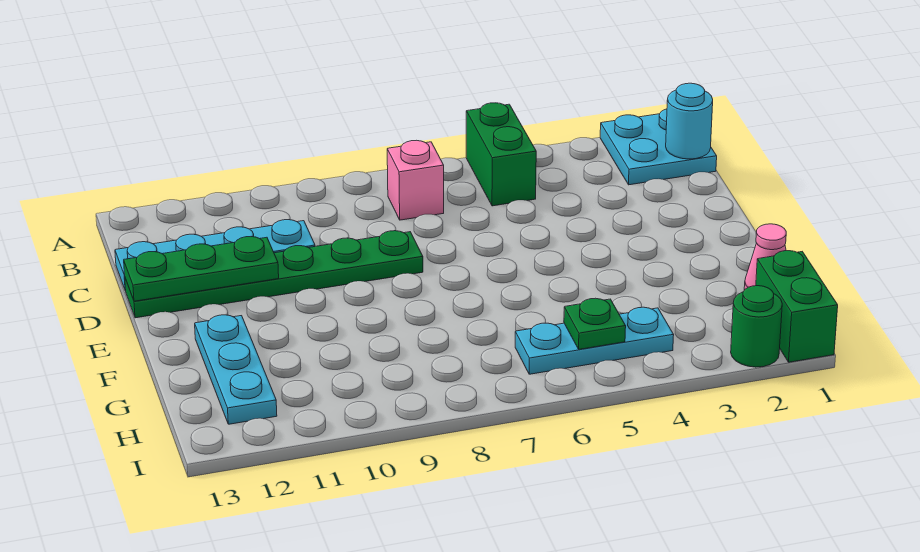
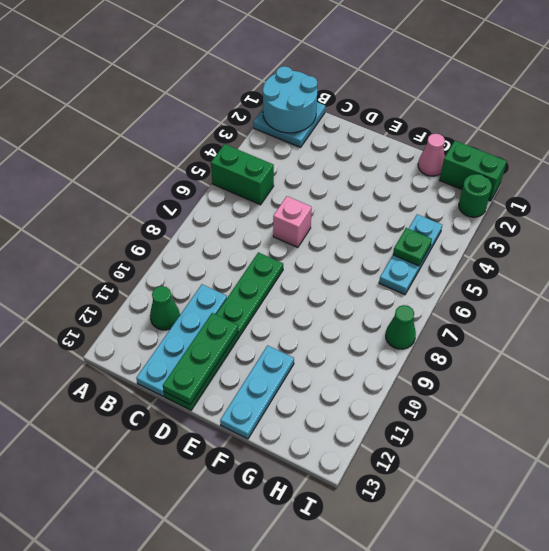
cyan round brick B1 level 2 -> cyan round brick A1:B2 level 2
pink brick B7 level 1 -> pink brick D6 level 1
none -> green cone B11 level 1
cyan plate F12:H12 level 1 -> cyan plate F11:F13 level 1
none -> green cone I8 level 1

